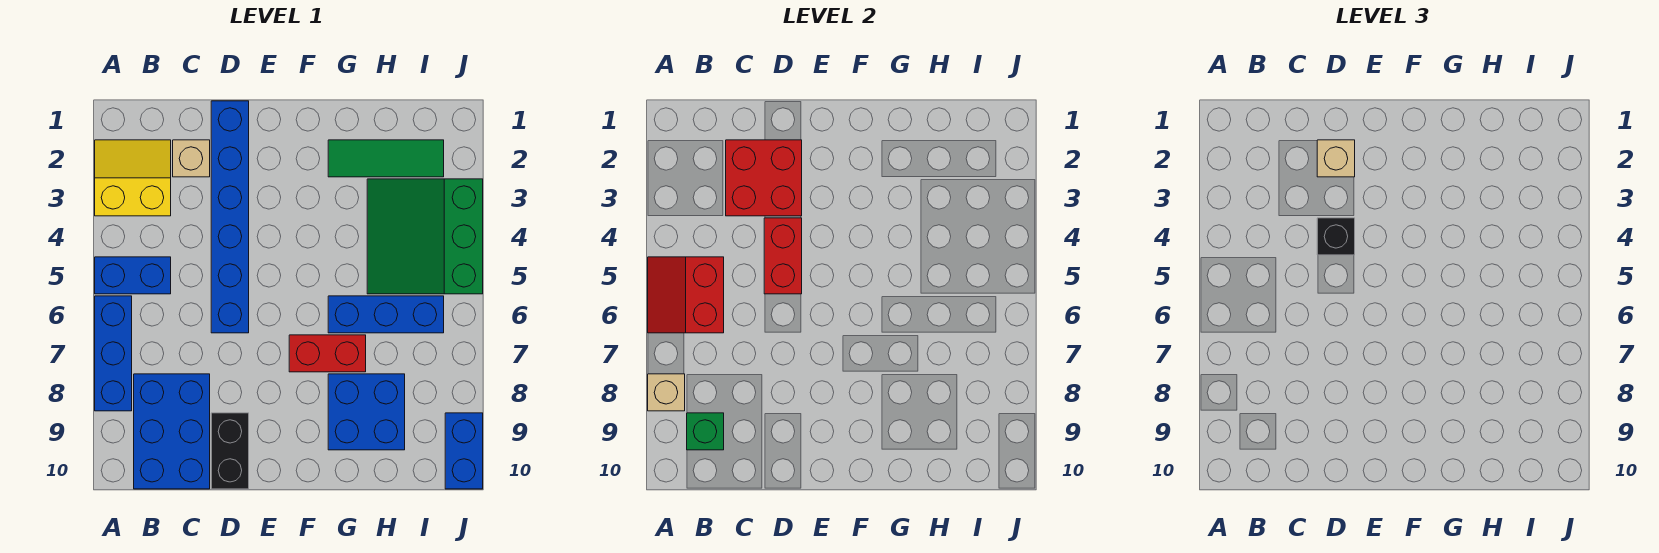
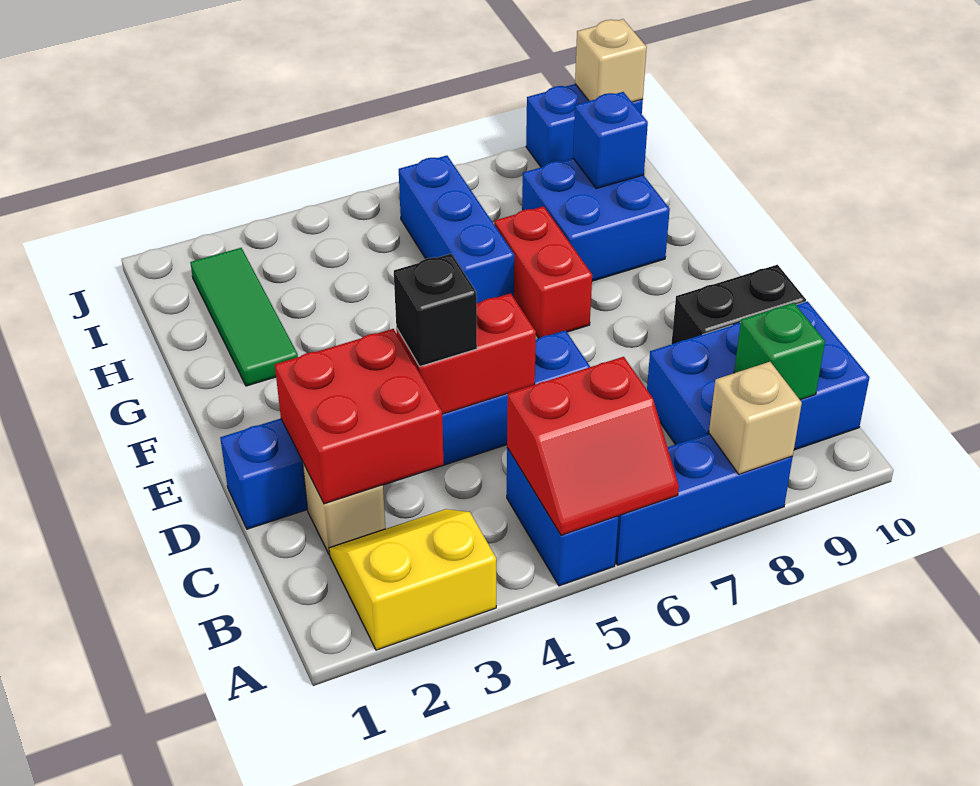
yellow slope A2:B3 level 1 top 3 -> yellow slope A2:B3 level 1 top A
tan brick D2 level 3 -> tan brick J10 level 2
green slope H3:J5 level 1 top J -> none
none -> blue brick H9 level 2

